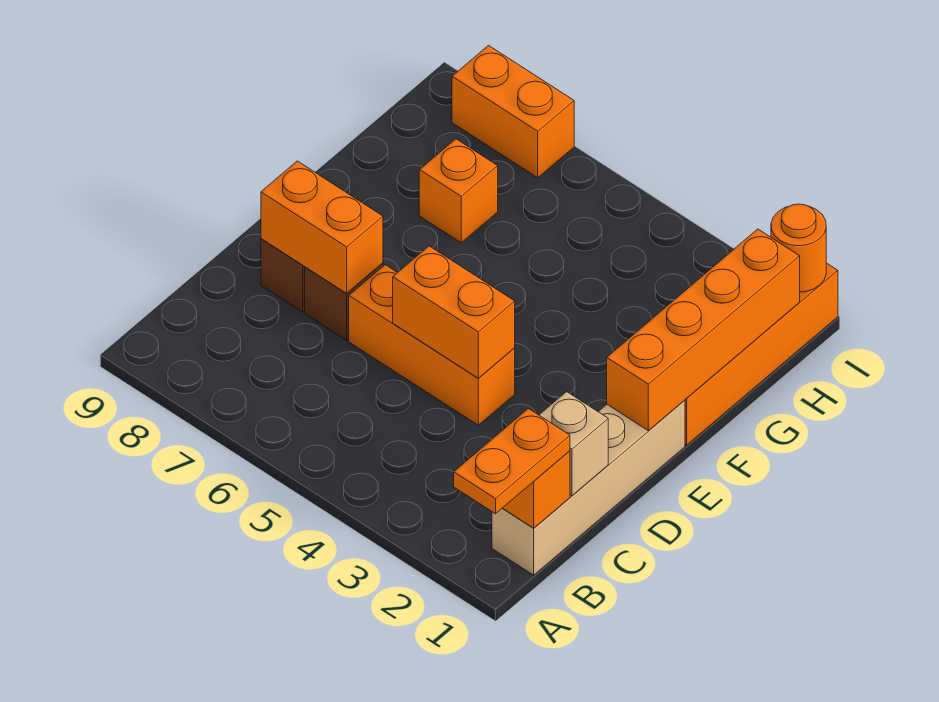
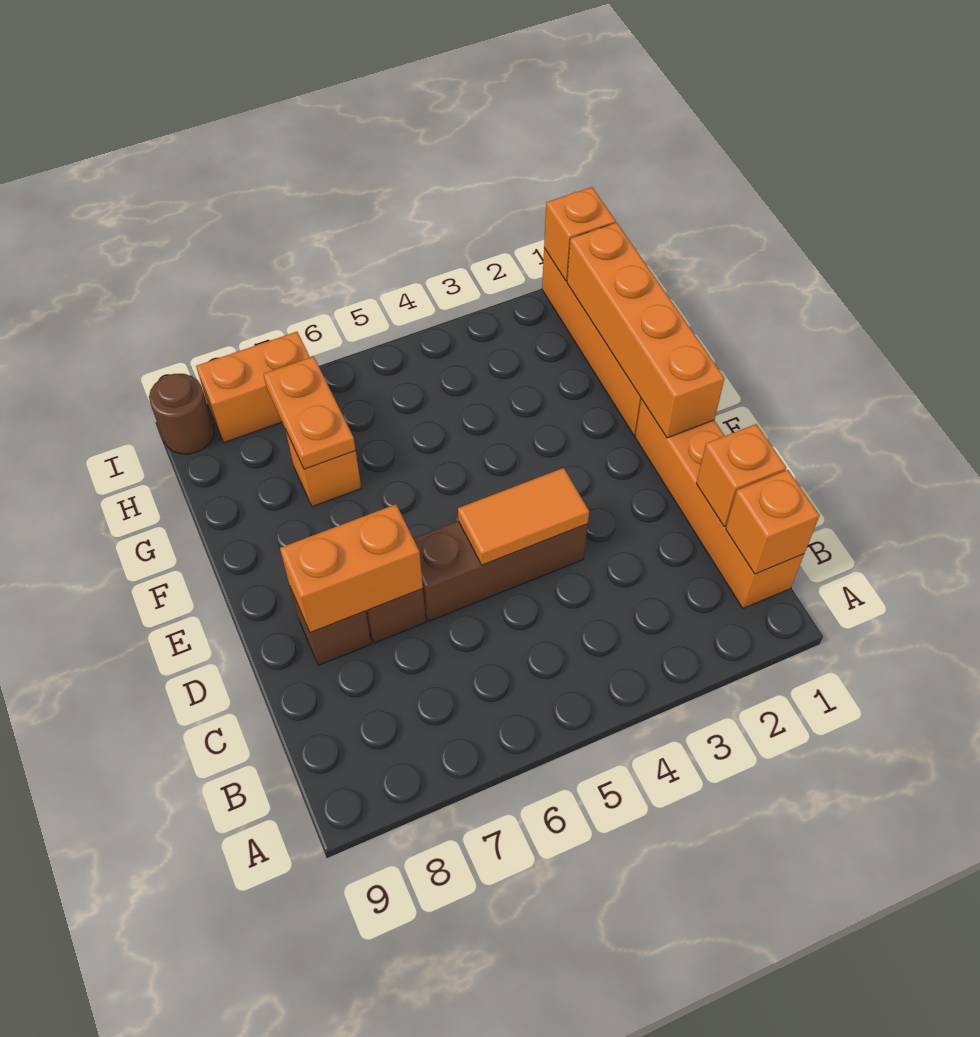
orange plate A1:B1 level 3 -> orange plate G7:H7 level 2
tan brick B1:E1 level 1 -> orange brick B1:E1 level 1
tan brick C1 level 2 -> orange brick C1 level 2
orange brick D4:D6 level 1 -> brown brick D4:D6 level 1
orange brick D4:D5 level 2 -> orange tile D4:D5 level 2
orange round brick I1 level 2 -> orange brick I1 level 2
none -> brown round brick I9 level 1

